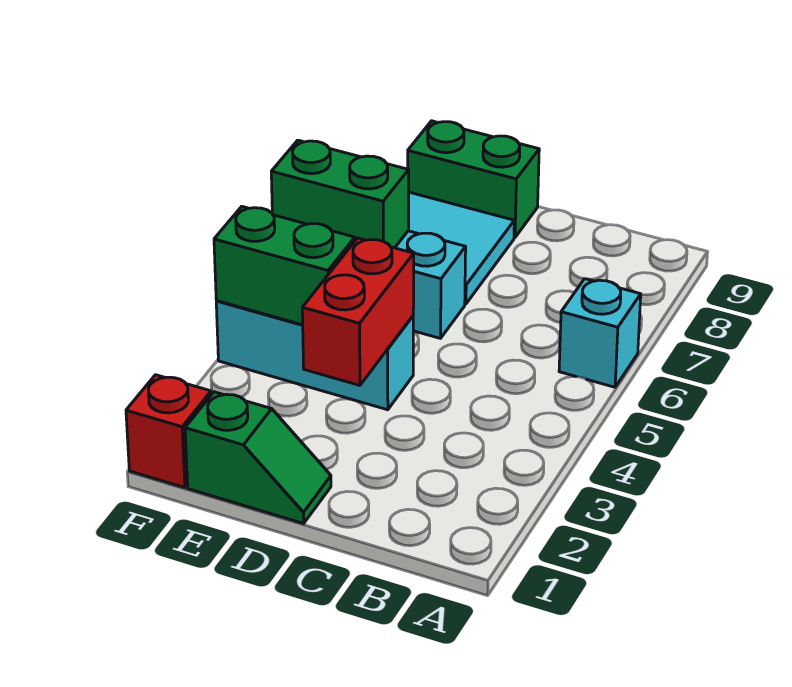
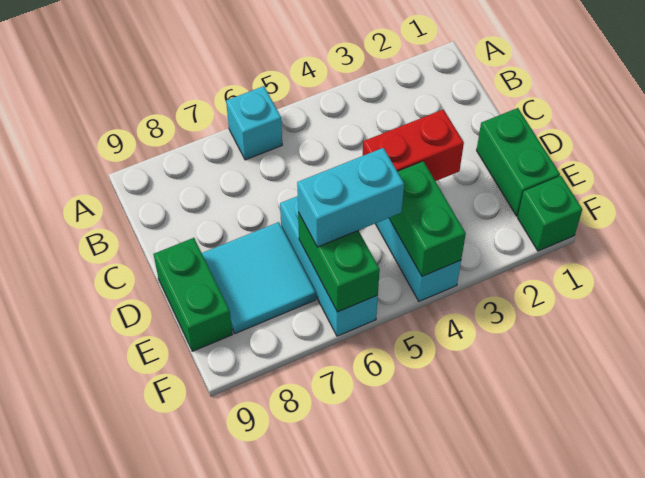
green slope D1:E1 level 1 top E -> green brick D1:E1 level 1
none -> cyan brick E5:E6 level 3
red brick F1 level 1 -> green brick F1 level 1

